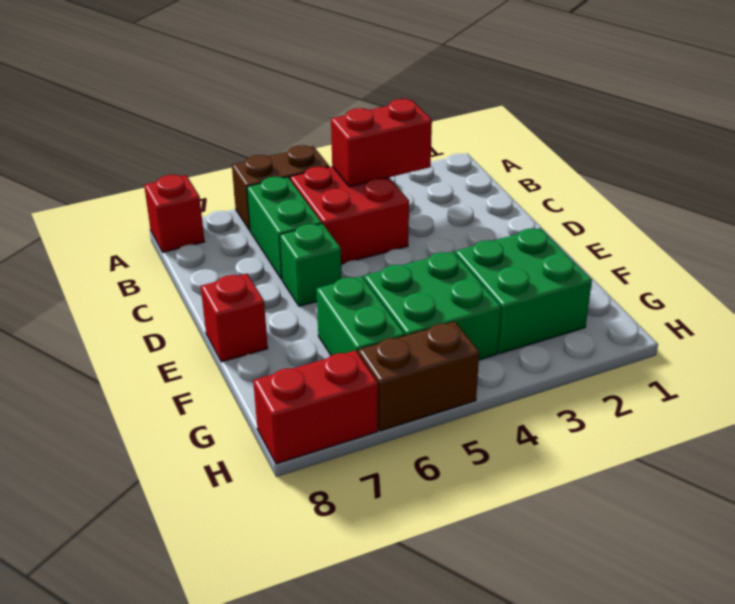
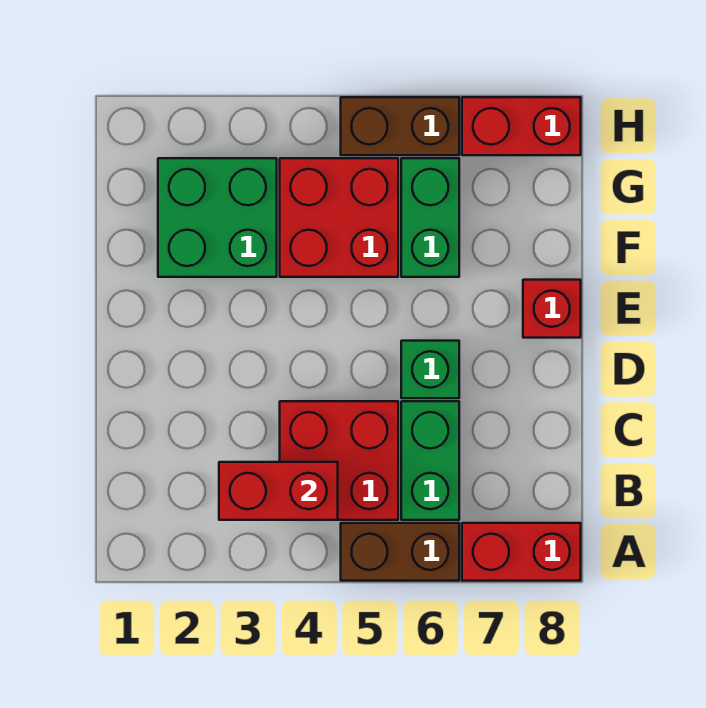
red brick A8 level 1 -> red brick A7:A8 level 1
green brick F4:G5 level 1 -> red brick F4:G5 level 1

